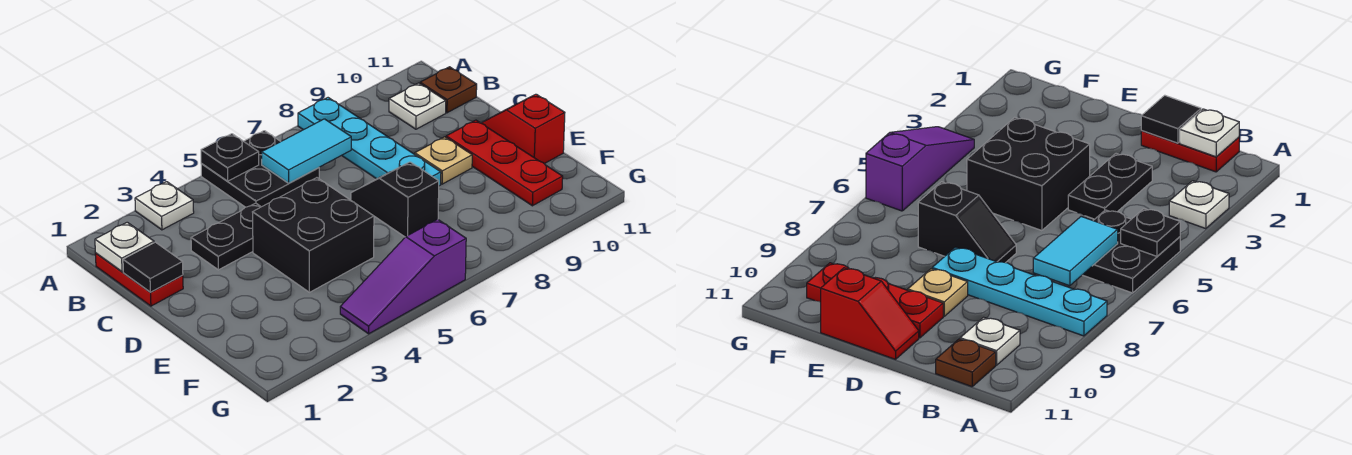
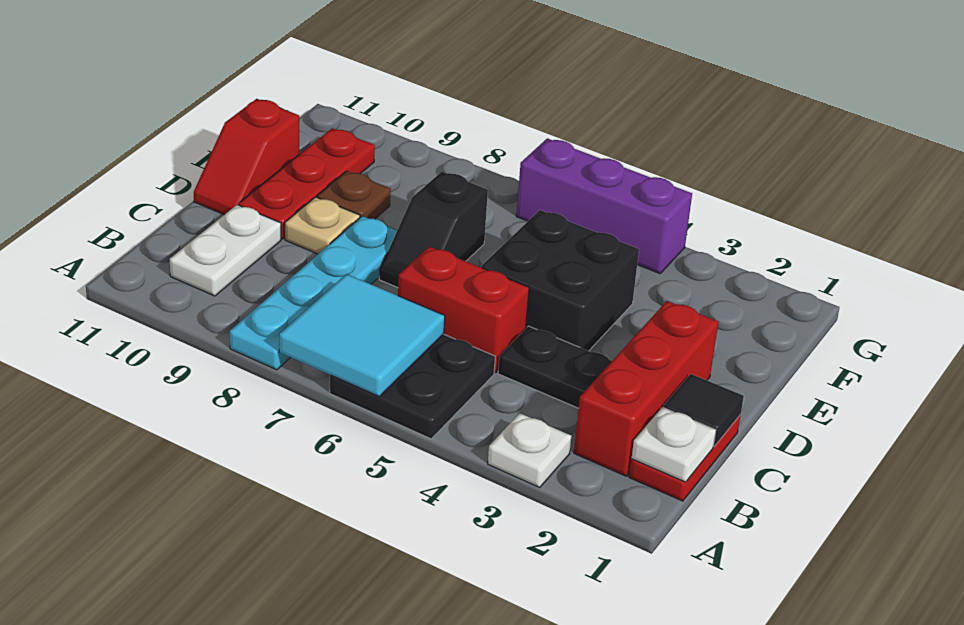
black plate A5 level 2 -> none
none -> red brick B2:D2 level 1
cyan tile B6:B7 level 2 -> cyan tile A6:B7 level 2
white plate B10 level 1 -> white plate B10:C10 level 1
brown plate B11 level 1 -> brown plate E9 level 1
none -> red brick C5:C6 level 1
purple slope G4:G6 level 1 top 6 -> purple brick G4:G6 level 1

